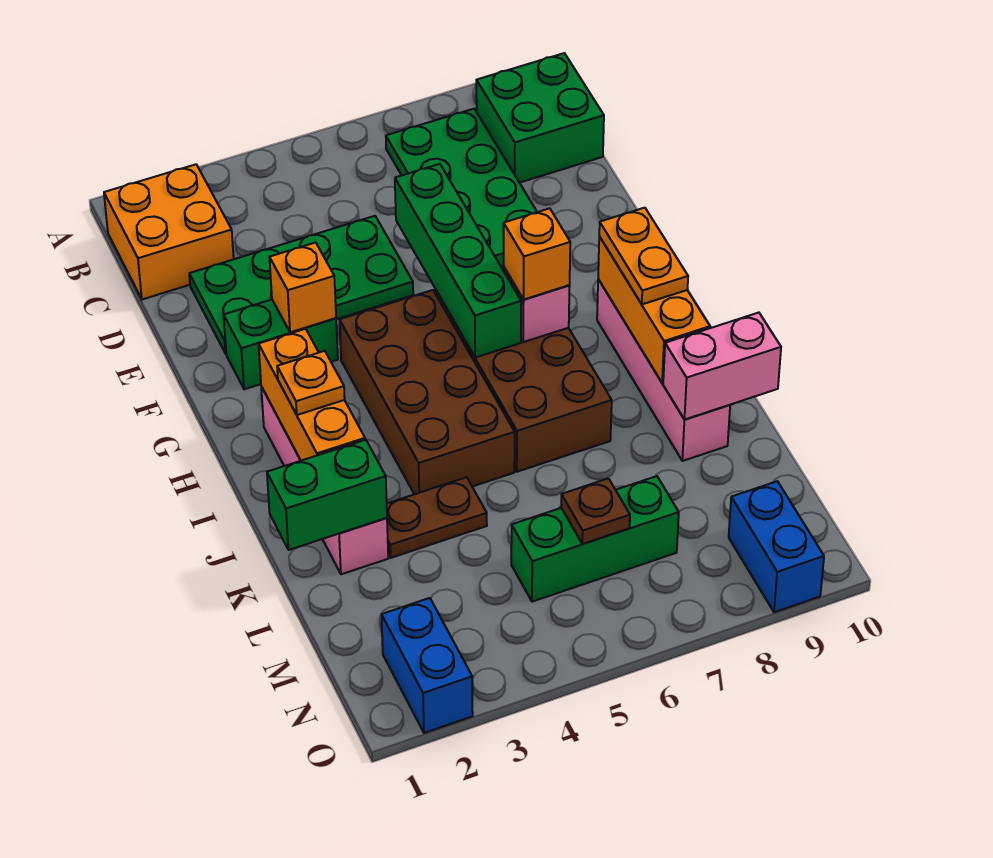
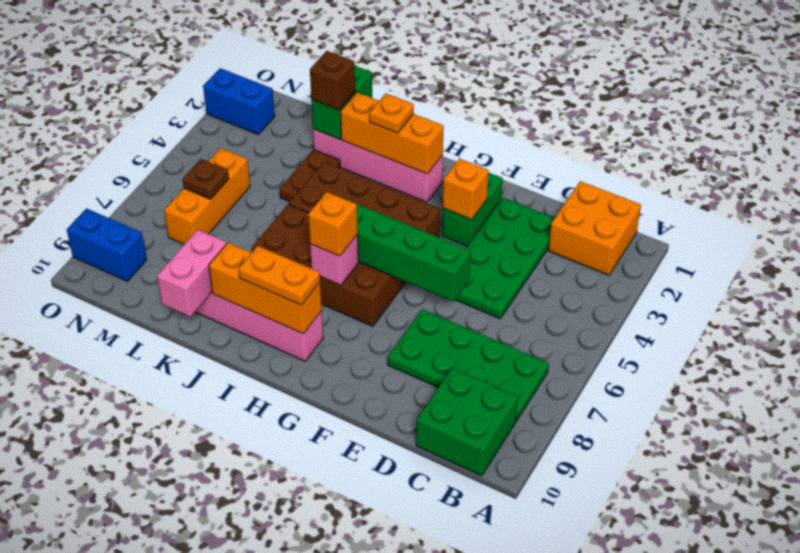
none -> brown brick K2 level 3
green brick M5:M7 level 1 -> orange brick M5:M7 level 1

